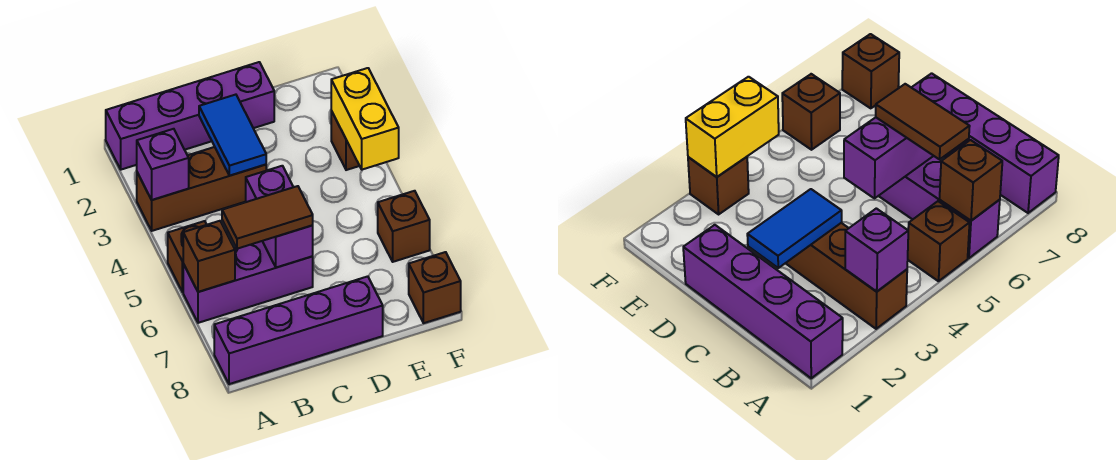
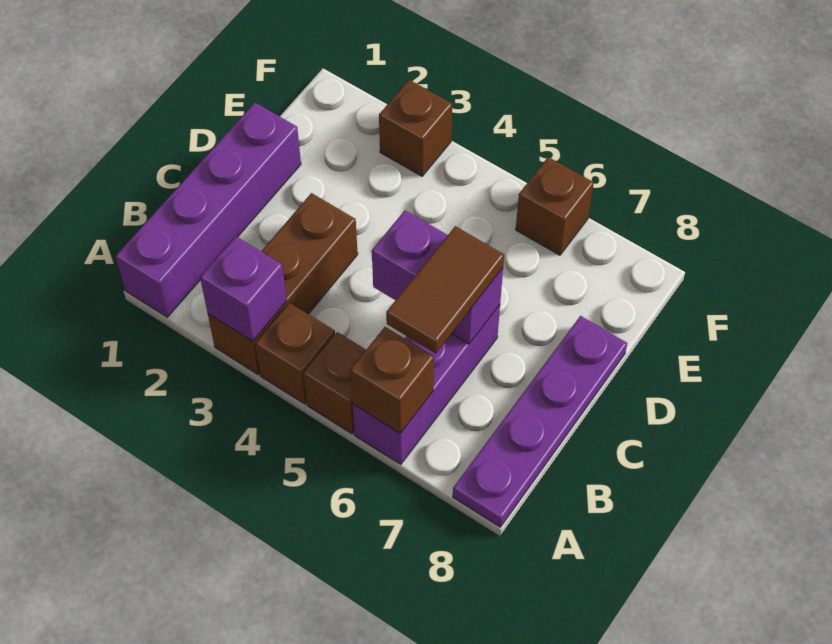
purple brick A8:D8 level 1 -> purple plate A8:D8 level 1
blue tile C2:C3 level 2 -> none
yellow brick F3:F4 level 2 -> none
brown brick F8 level 1 -> brown brick A4 level 1

